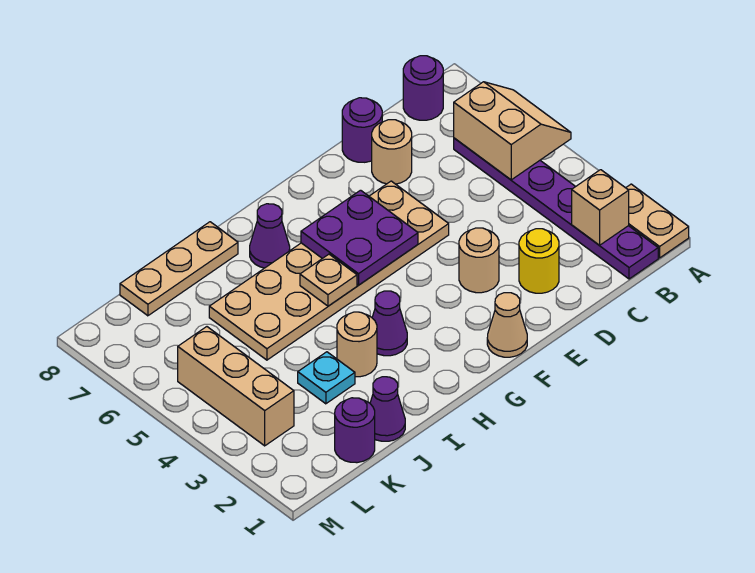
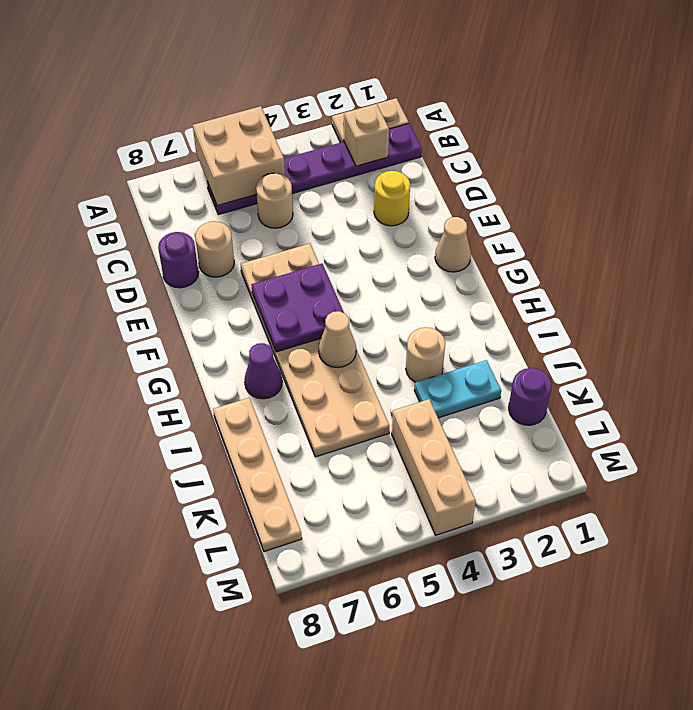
tan slope A5:B6 level 2 top B -> tan brick A5:B6 level 2
purple round brick B8 level 1 -> none
tan round brick E3 level 1 -> tan round brick C5 level 1
purple cone H3 level 1 -> none
tan plate H5 level 2 -> tan cone H5 level 2
tan plate I8:K8 level 1 -> tan plate I8:L8 level 1
purple cone J1 level 1 -> none
cyan plate J3 level 1 -> cyan plate J2:J3 level 1
tan brick L3:L5 level 1 -> tan brick K4:M4 level 1

